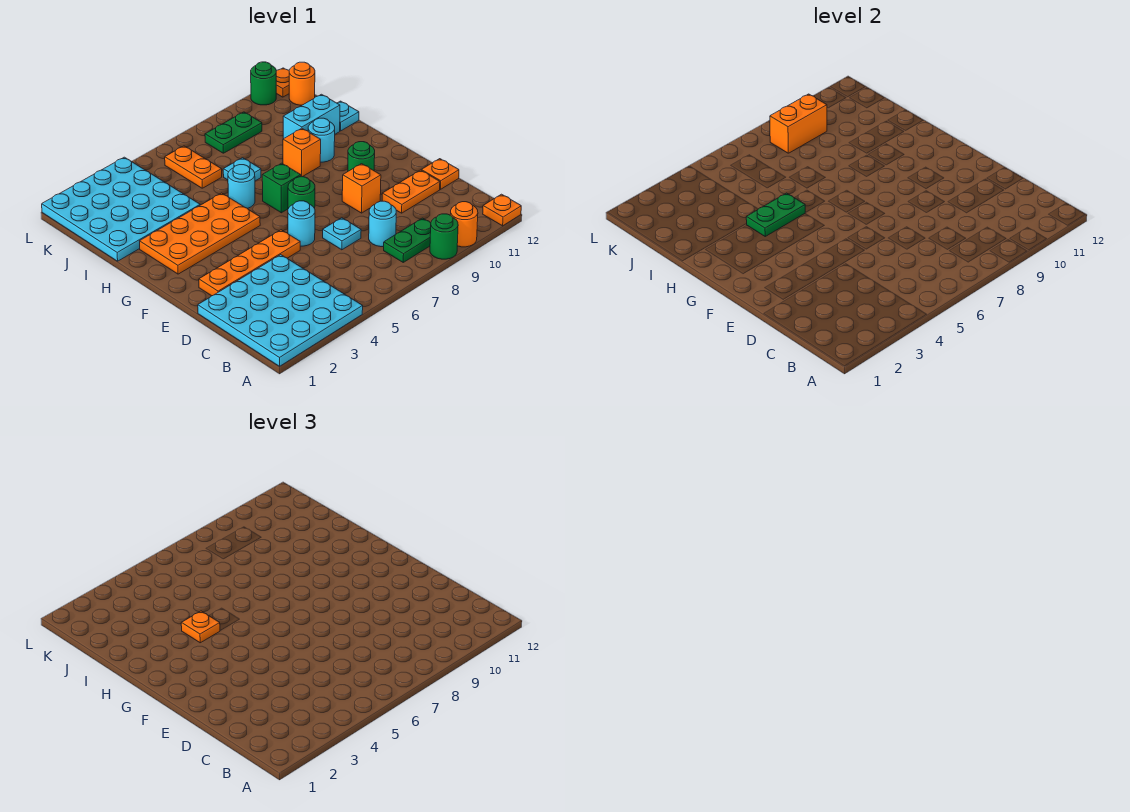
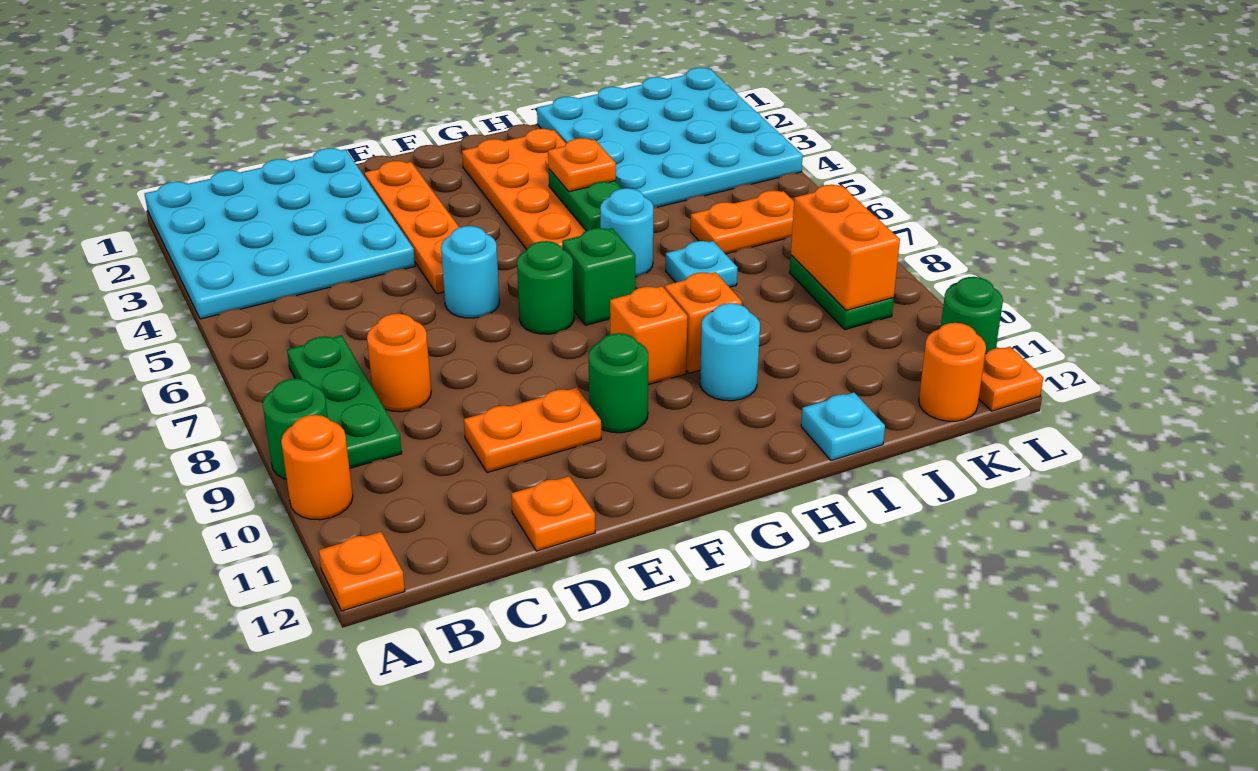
green plate B8:B9 level 1 -> green plate B7:B9 level 1
cyan round brick C8 level 1 -> orange round brick C8 level 1
cyan plate D7 level 1 -> none
orange plate D10:D11 level 1 -> orange plate D10:E10 level 1
orange brick E9 level 1 -> orange brick G9 level 1
cyan brick I10:I11 level 1 -> none

